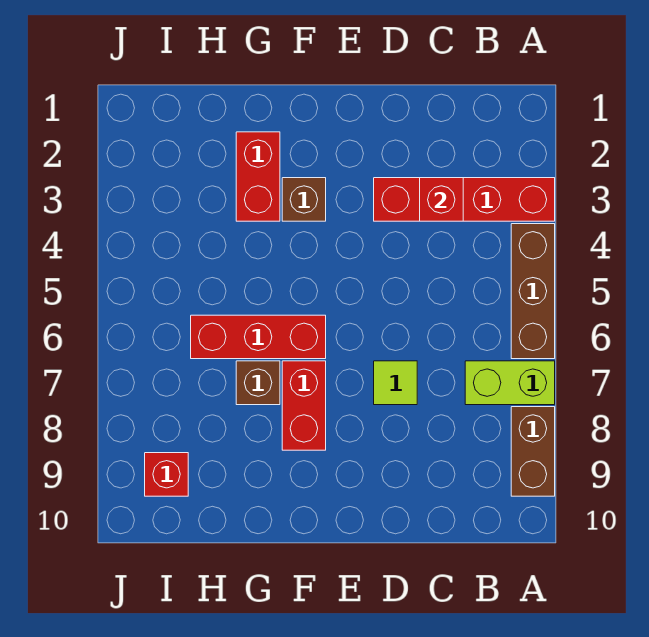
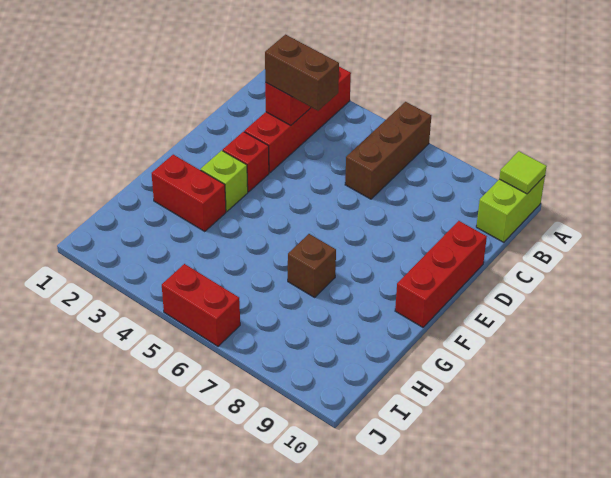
brown brick A4:A6 level 1 -> brown brick A6:C6 level 1
lime brick A7:B7 level 1 -> lime brick A10:B10 level 1
brown brick A8:A9 level 1 -> brown brick C3:C4 level 3
lime tile D7 level 1 -> lime tile A10 level 2
brown brick F3 level 1 -> lime brick F3 level 1
red brick F6:H6 level 1 -> red brick D10:F10 level 1
red brick F7:F8 level 1 -> red brick J5:J6 level 1
red brick I9 level 1 -> red brick E3 level 1

